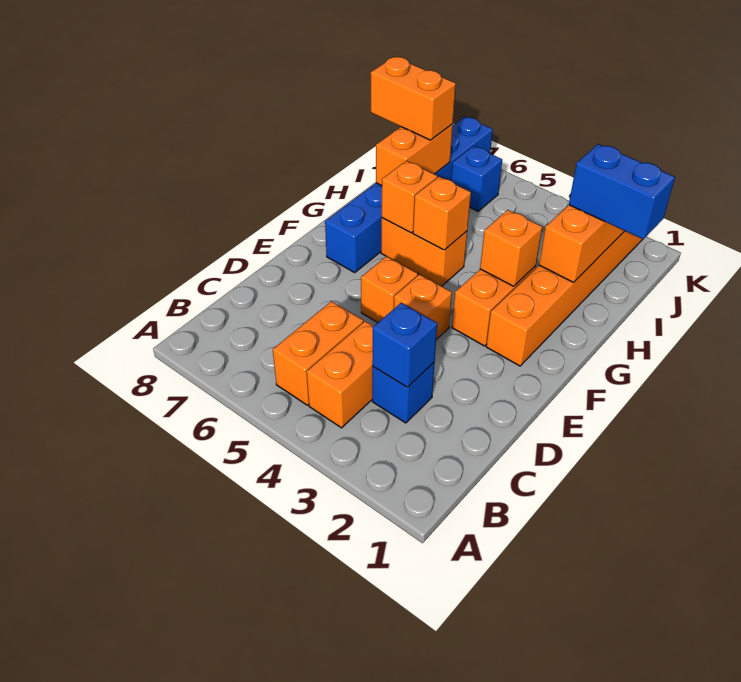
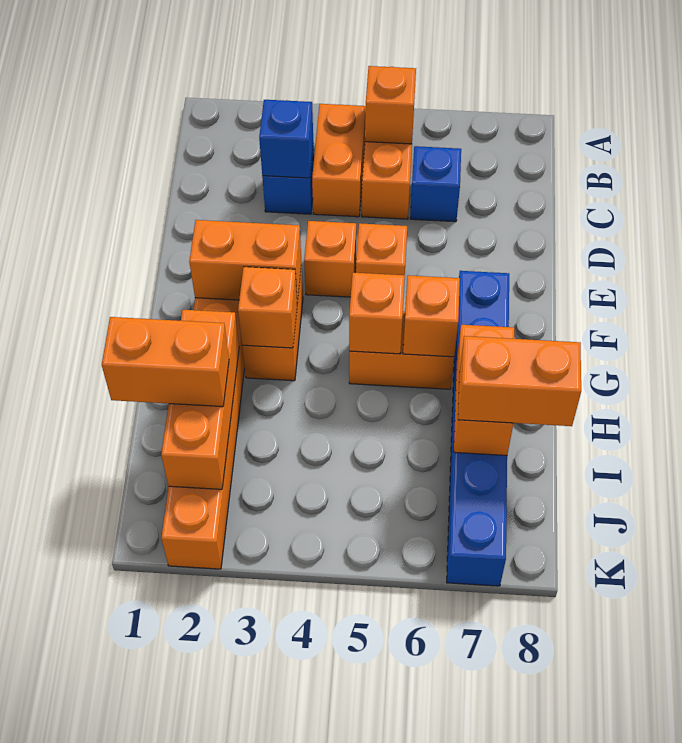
none -> orange brick B5 level 2
none -> orange brick F2:F3 level 2
blue brick I1:I2 level 3 -> orange brick I1:I2 level 3
blue brick J6 level 1 -> blue brick C6 level 1

